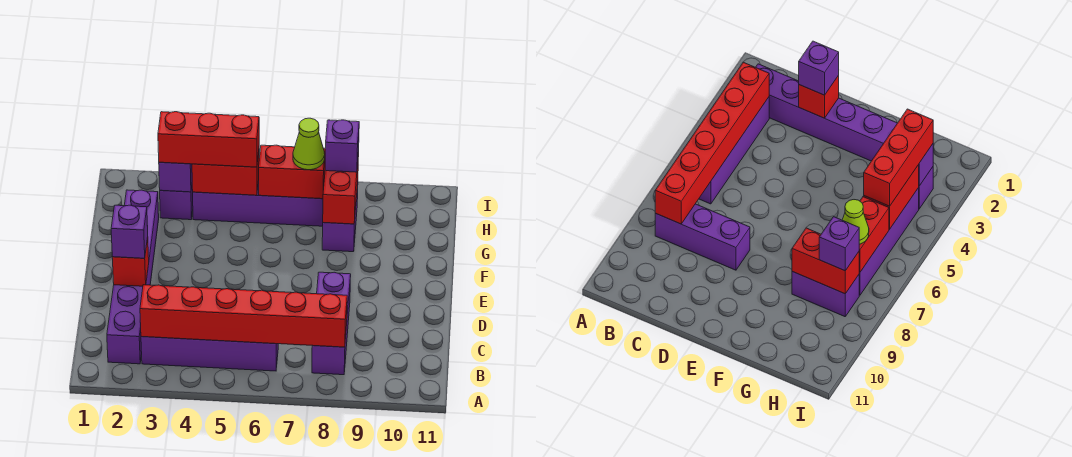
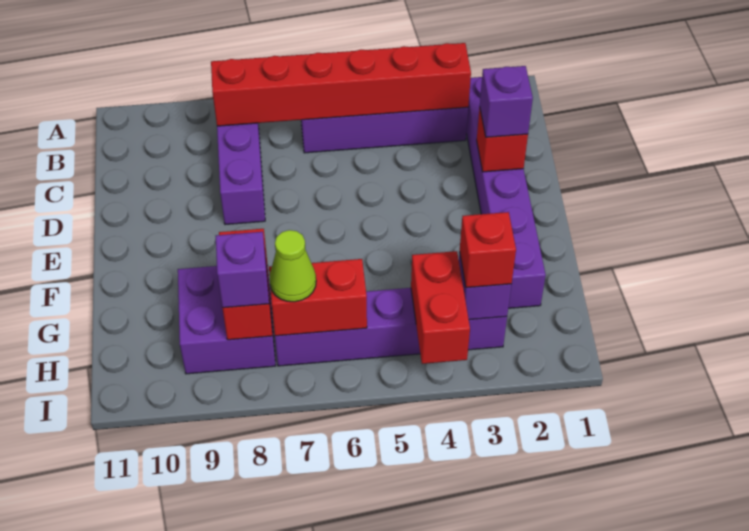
purple brick G8:H8 level 1 -> purple brick G8:H9 level 1
red brick H3:H5 level 3 -> red brick H3 level 3
red brick H4:H5 level 2 -> red brick H4:I4 level 2

